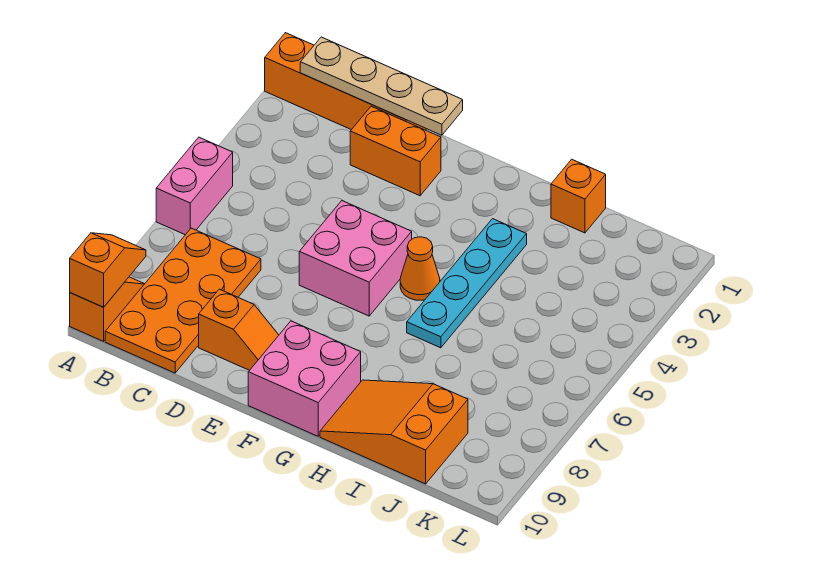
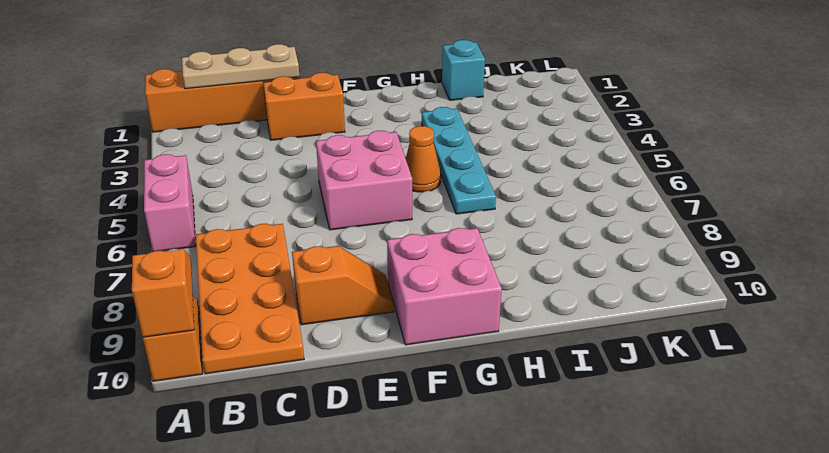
tan plate B1:E1 level 2 -> tan plate B1:D1 level 2
orange slope H9:J10 level 1 top J -> none
orange brick I1 level 1 -> cyan brick I1 level 1

